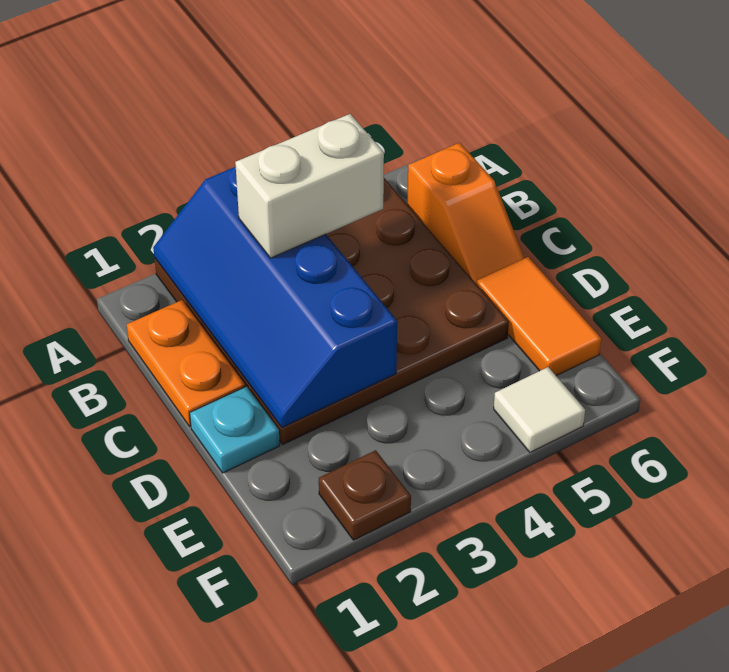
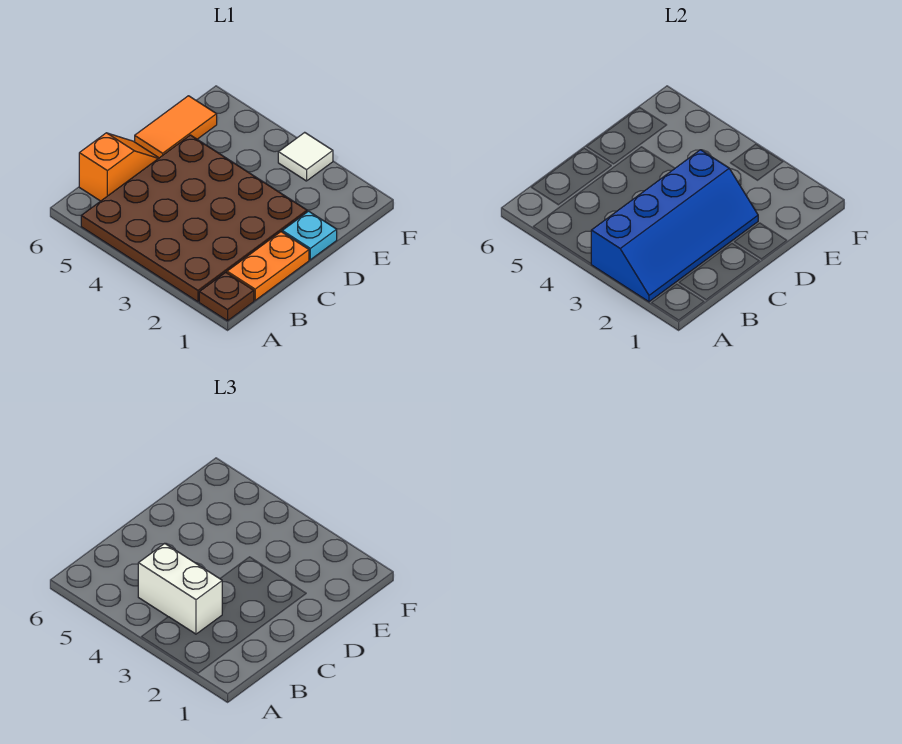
brown plate F2 level 1 -> brown plate A1 level 1
white tile F5 level 1 -> white tile F3 level 1

